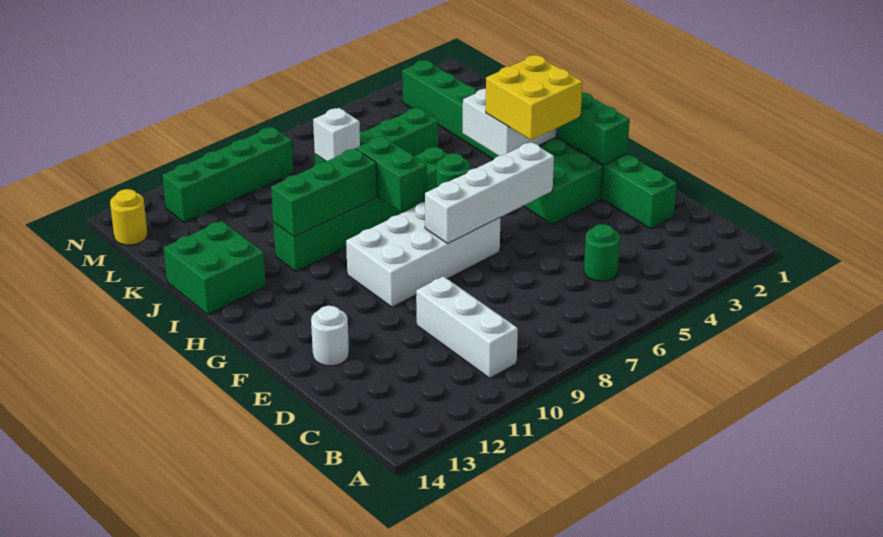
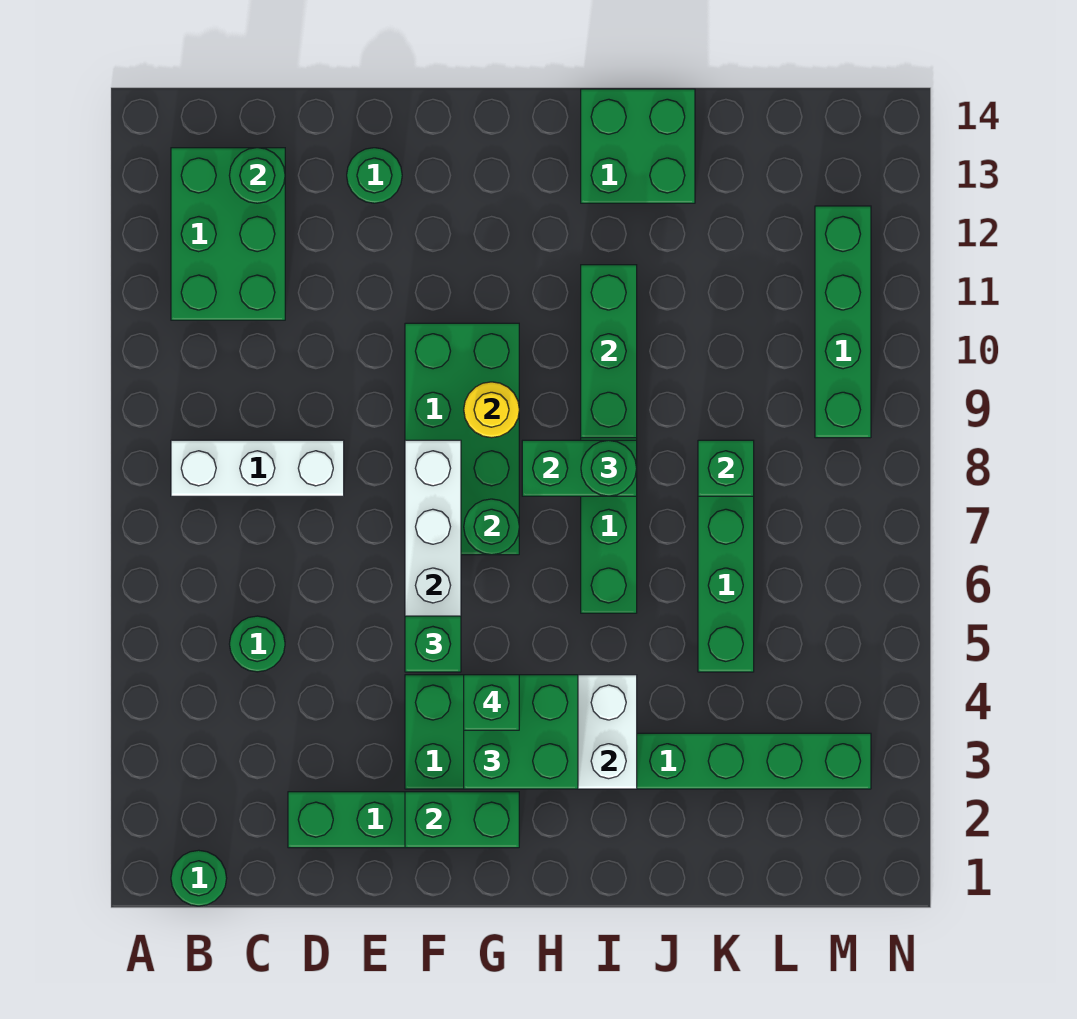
none -> green round brick B1 level 1
white brick B10:D10 level 1 -> white brick B8:D8 level 1
none -> green brick B11:C13 level 1
none -> green round brick C13 level 2
white round brick E13 level 1 -> green round brick E13 level 1
none -> green brick F5 level 3
white brick F7:G10 level 1 -> green brick F7:G10 level 1
yellow brick G3:H4 level 3 -> green brick G3:H4 level 3
none -> green brick G4 level 4
none -> green round brick I8 level 3
white brick K8 level 2 -> green brick K8 level 2
yellow round brick M14 level 1 -> yellow round brick G9 level 2

